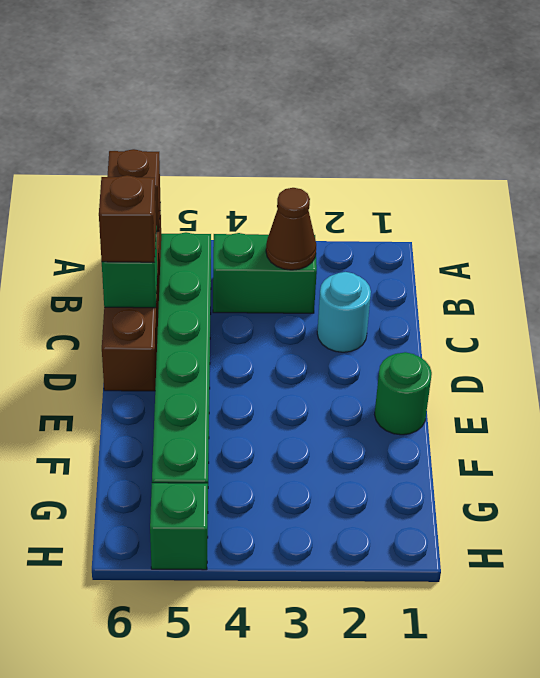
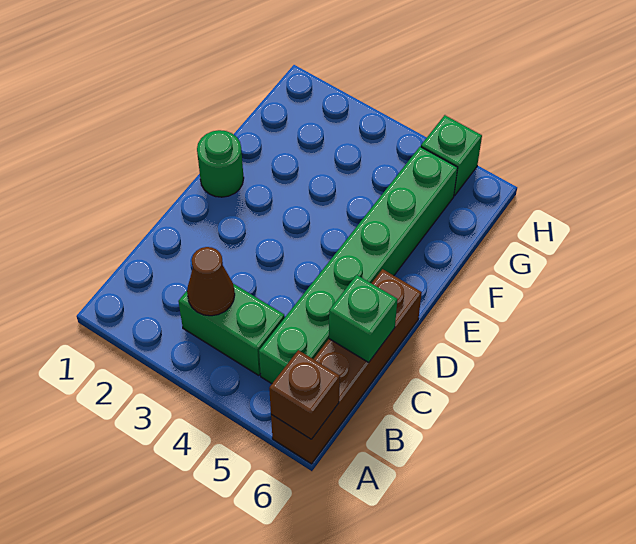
cyan round brick C2 level 1 -> none
brown brick C6 level 3 -> none

